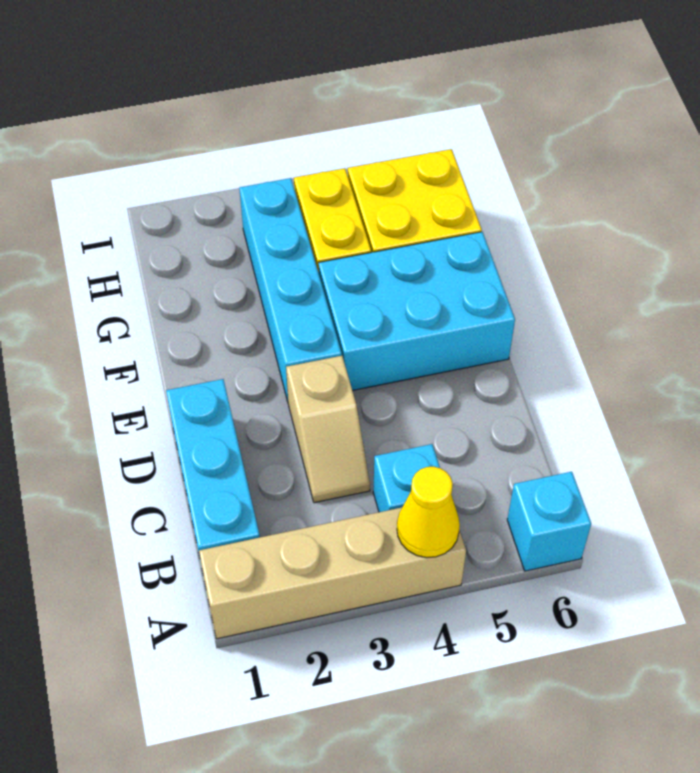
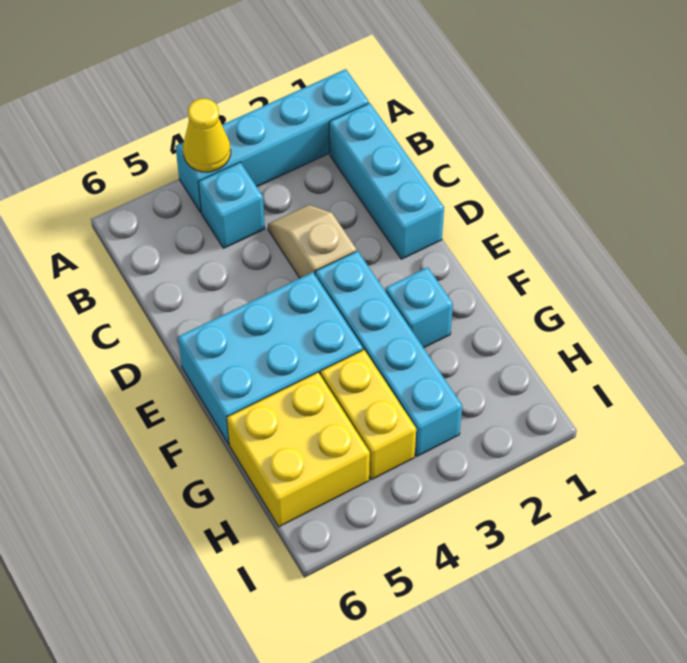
tan brick A1:A4 level 1 -> cyan brick A1:A4 level 1
cyan brick A6 level 1 -> cyan brick F2 level 1

